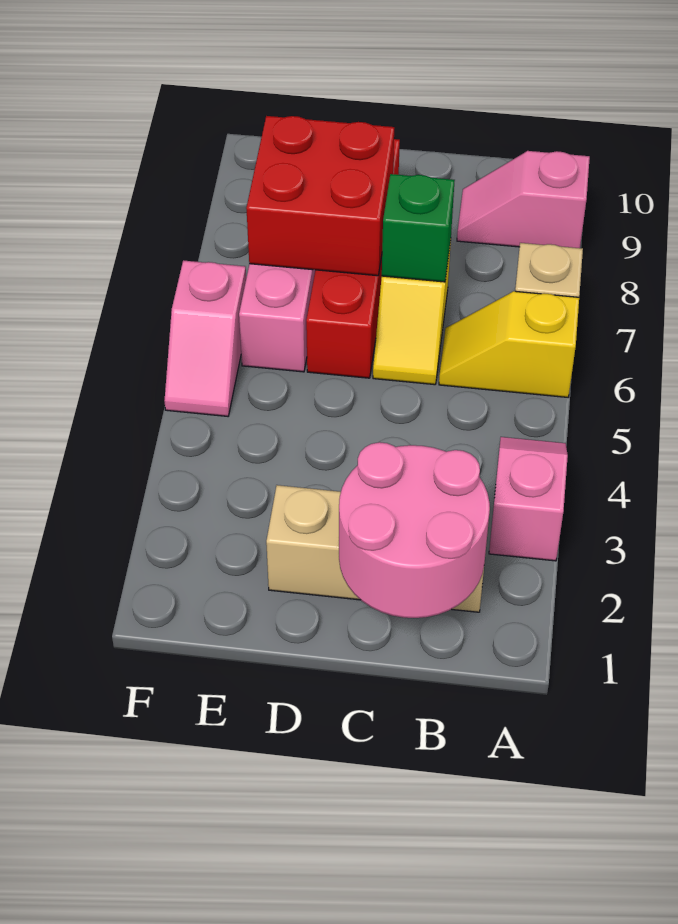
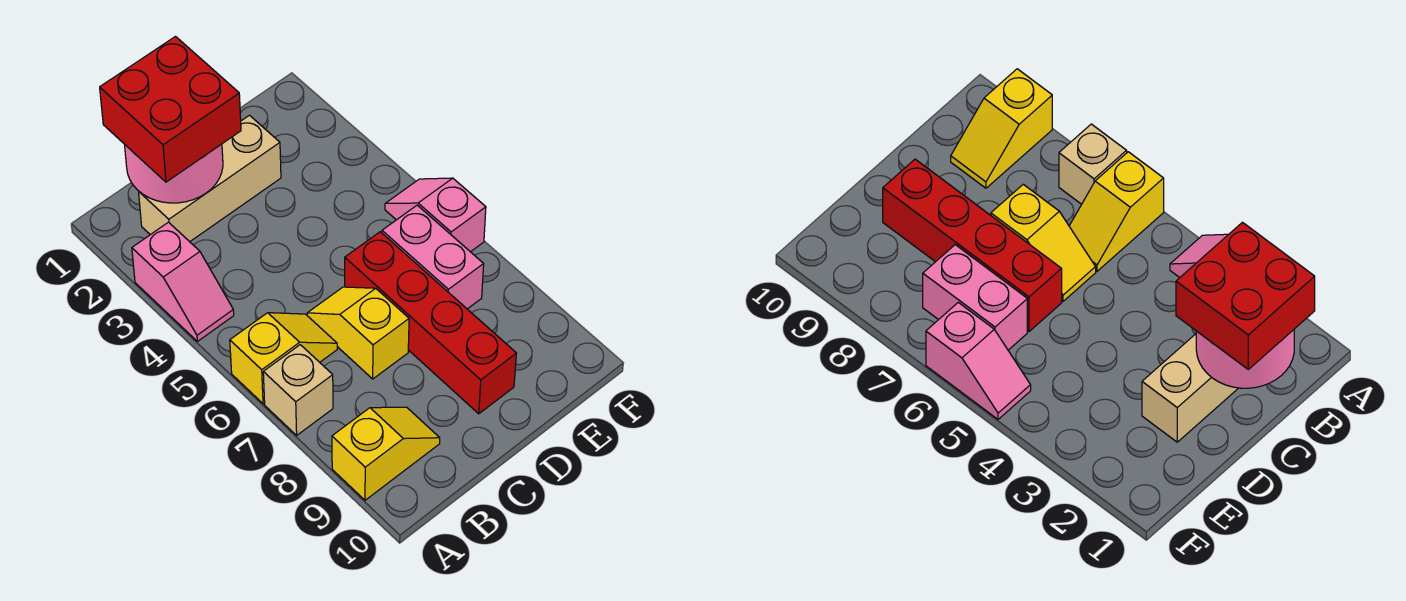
pink slope A9:B9 level 1 top A -> yellow slope A9:B9 level 1 top A
green brick C7 level 2 -> none
red brick D7:E8 level 2 -> red brick B1:C2 level 3

